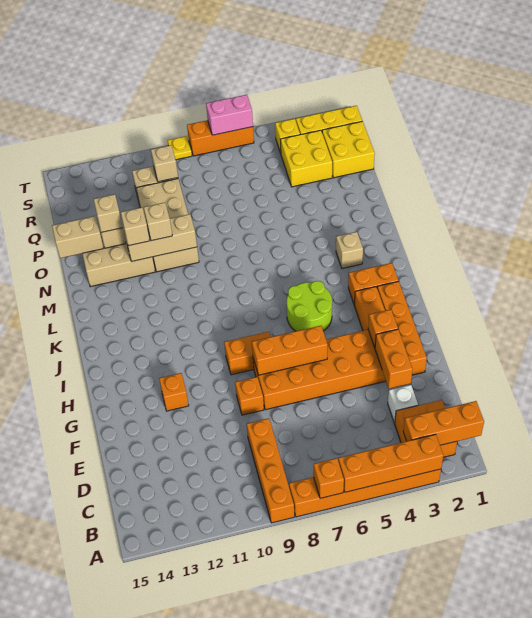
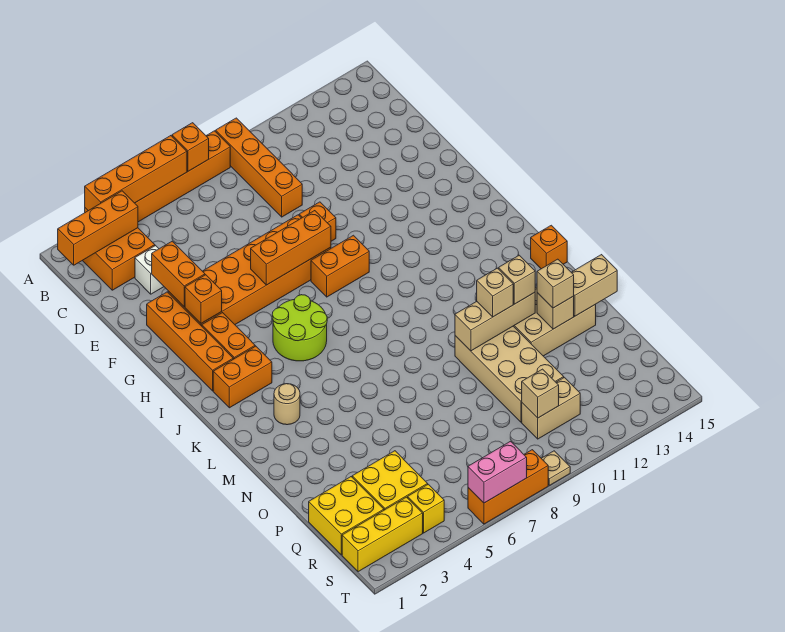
orange brick G12 level 1 -> orange brick L15 level 1
tan brick L3 level 1 -> tan round brick L3 level 1
yellow plate T9 level 1 -> tan plate T9 level 1

